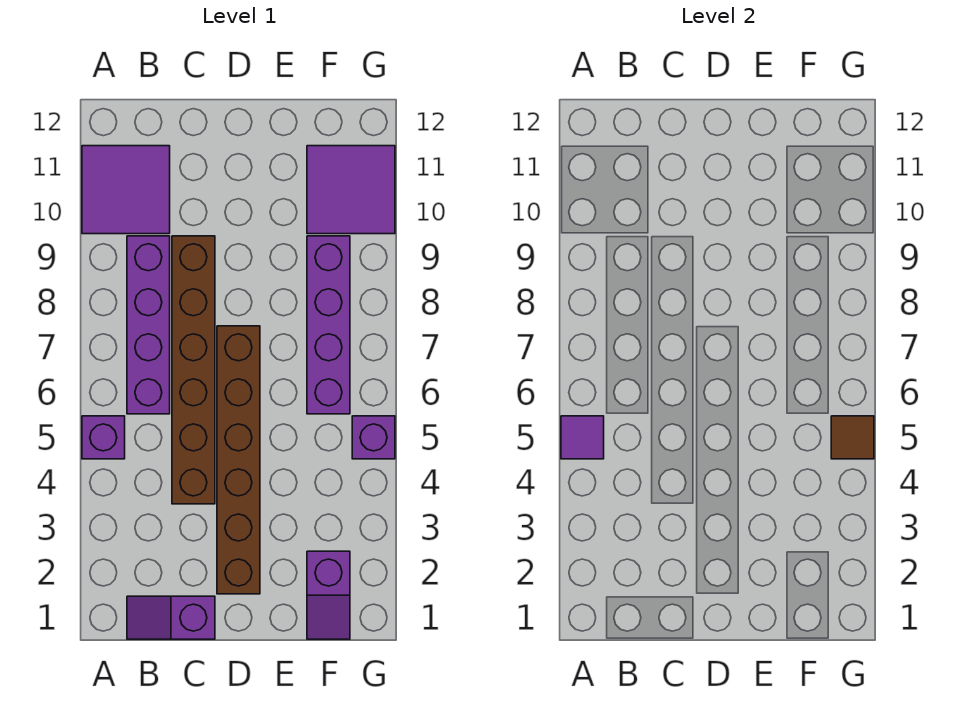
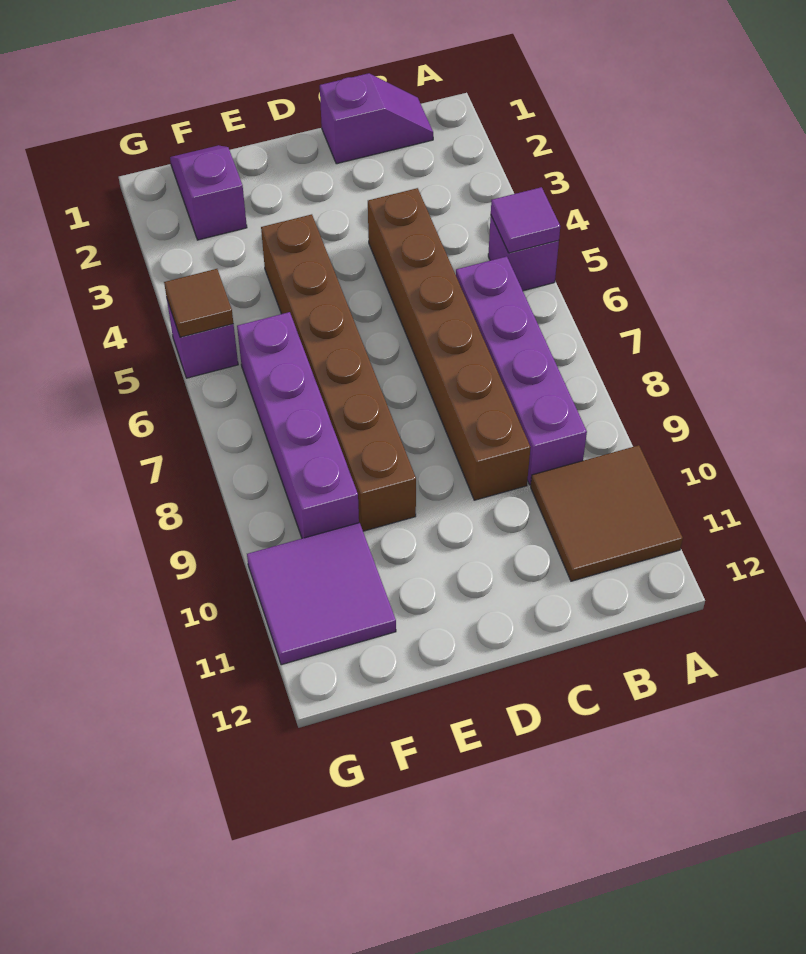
purple tile A10:B11 level 1 -> brown tile A10:B11 level 1
brown brick D2:D7 level 1 -> brown brick E4:E9 level 1

